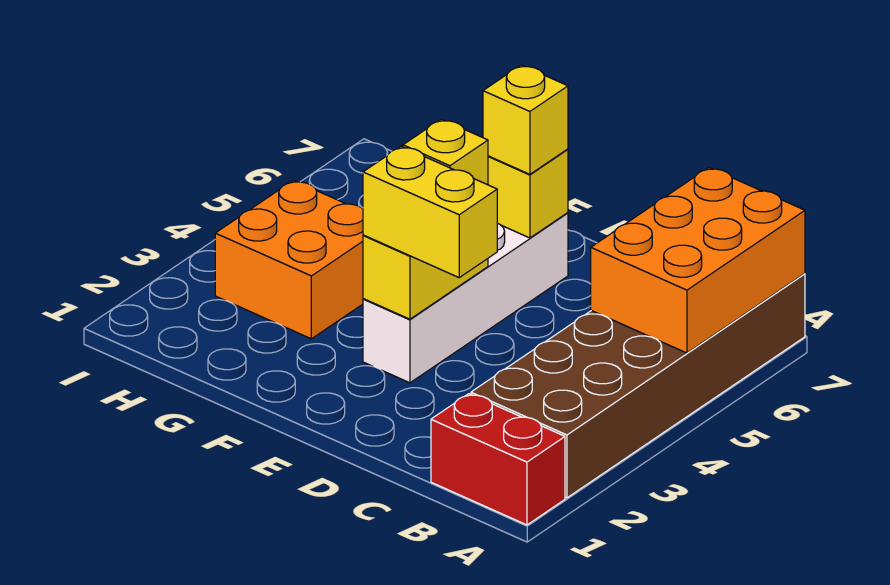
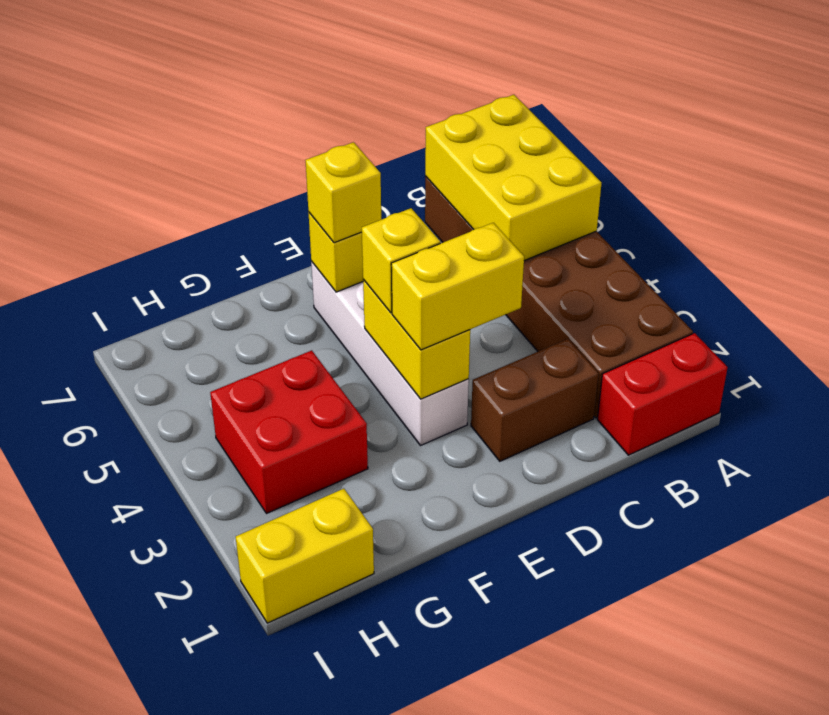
orange brick A5:B7 level 2 -> yellow brick A5:B7 level 2
none -> brown brick C2:D2 level 1
orange brick G3:H4 level 1 -> red brick G3:H4 level 1
none -> yellow brick H1:I1 level 1

